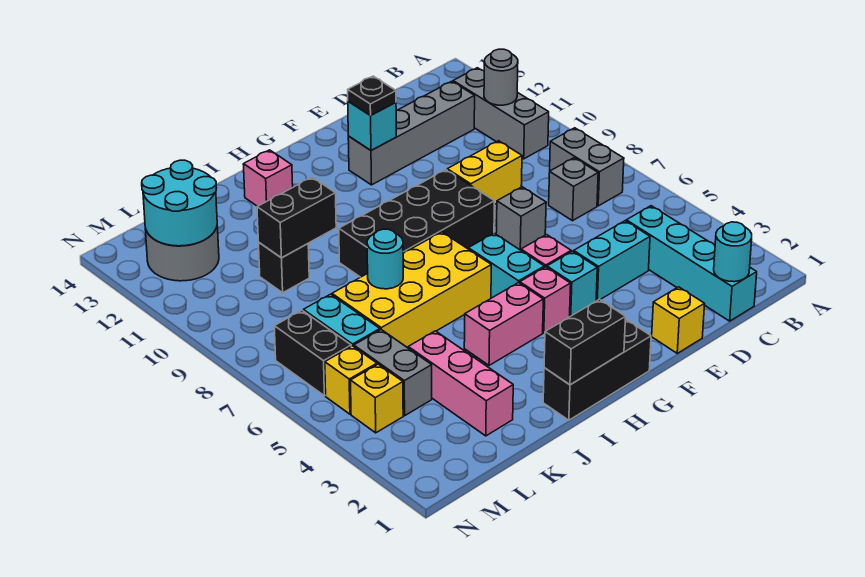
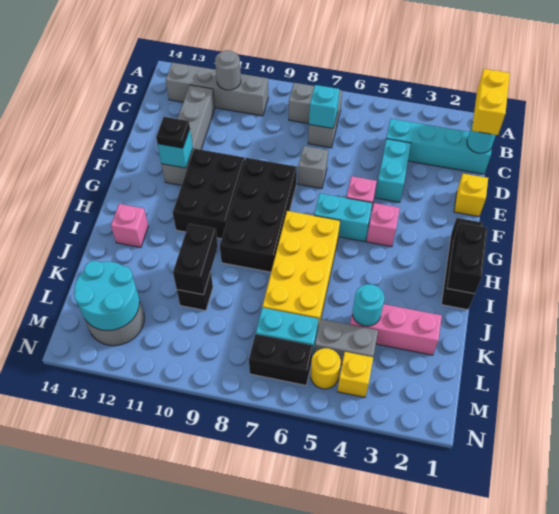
grey brick B10:B12 level 1 -> grey brick B10:B13 level 1
yellow brick D9:E9 level 1 -> yellow brick B1:C1 level 3
cyan brick F4 level 1 -> cyan brick C7 level 2
none -> black brick F10:H11 level 1
pink brick H4:I4 level 1 -> none
cyan round brick J7 level 2 -> cyan round brick K4 level 2
yellow brick M5 level 1 -> yellow round brick M5 level 1

